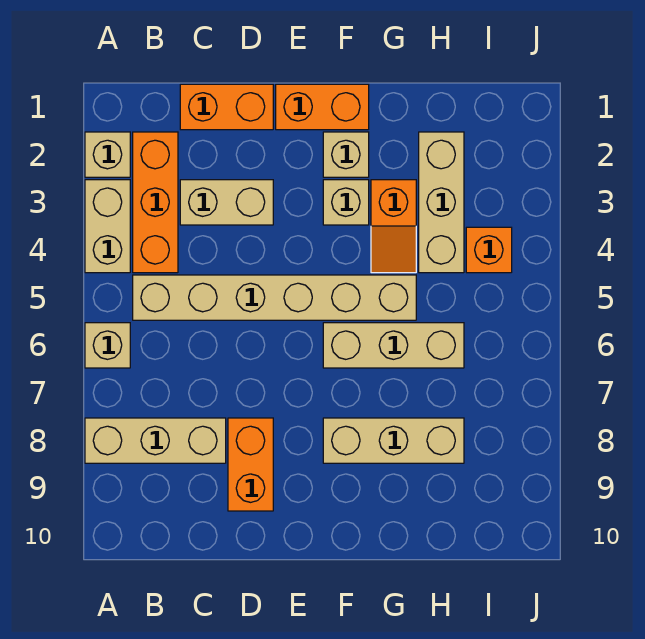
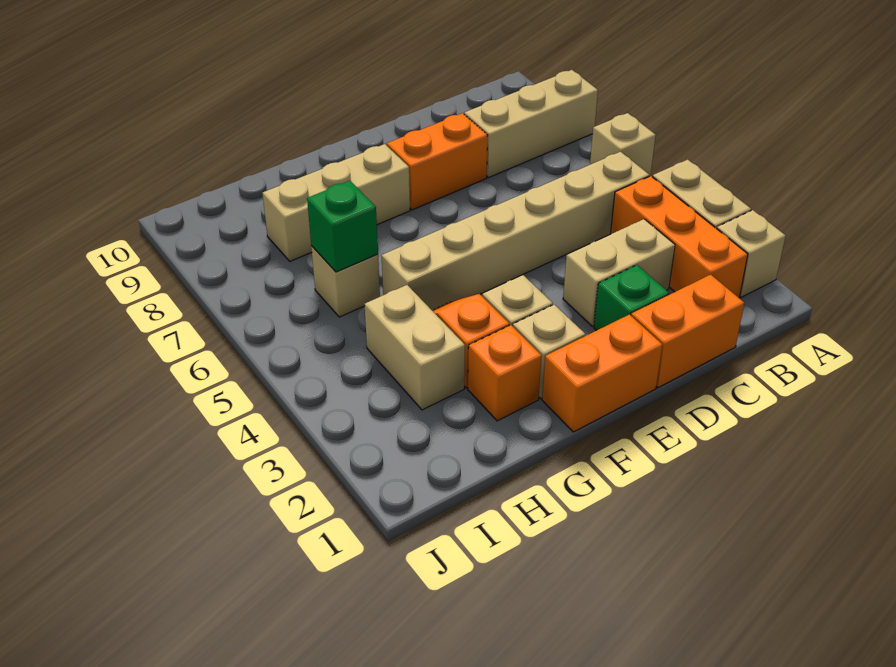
none -> green brick D2 level 1
orange brick D8:D9 level 1 -> orange brick D8:E8 level 1
tan brick F6:H6 level 1 -> tan brick H6 level 1
tan brick H2:H4 level 1 -> tan brick H3:H4 level 1
none -> green brick H6 level 2
orange brick I4 level 1 -> orange brick G2 level 1

